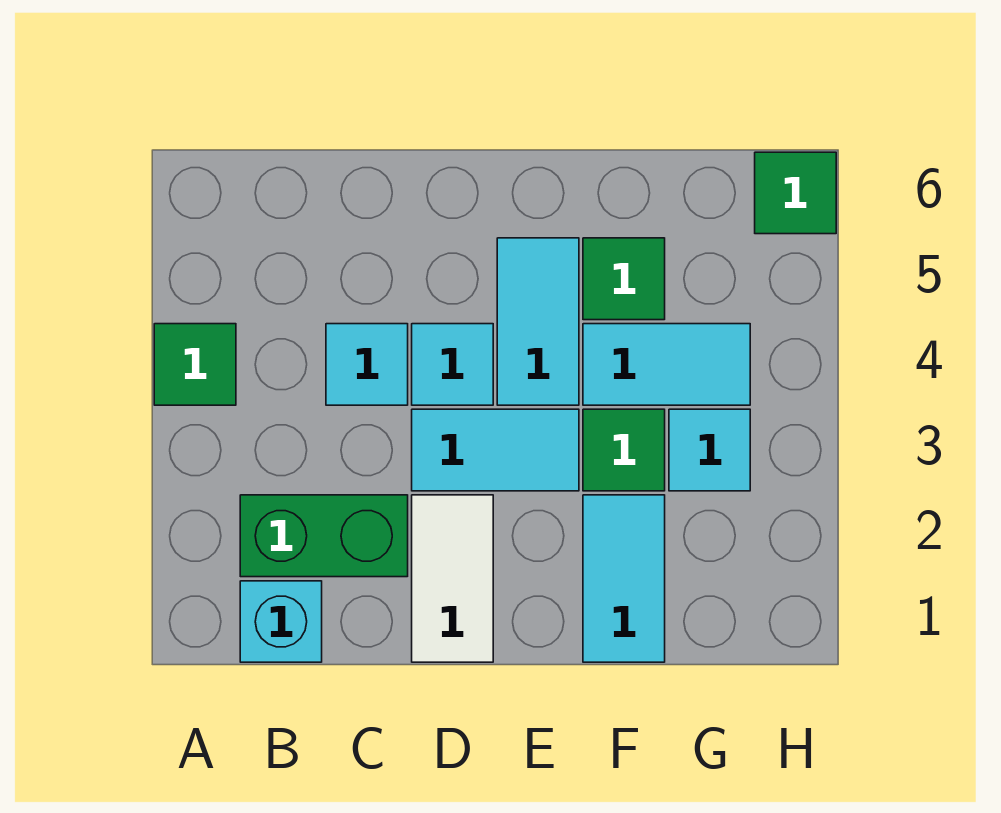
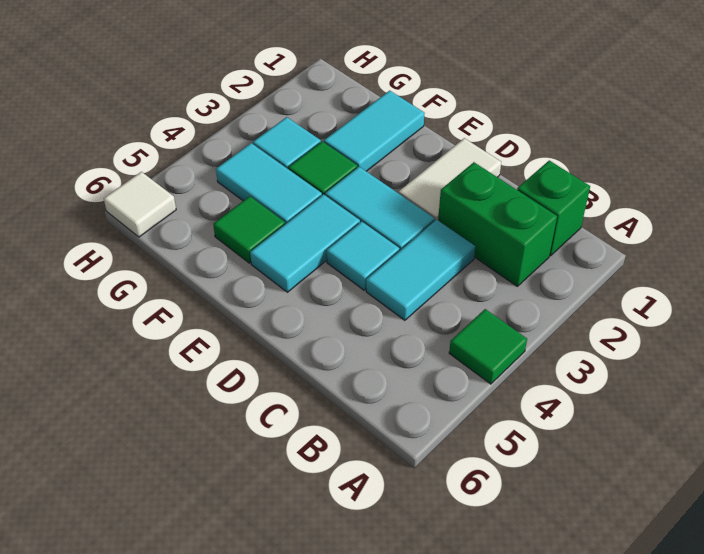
cyan brick B1 level 1 -> green brick B1 level 1
cyan tile C4 level 1 -> cyan tile C3:C4 level 1
green tile H6 level 1 -> white tile H6 level 1

